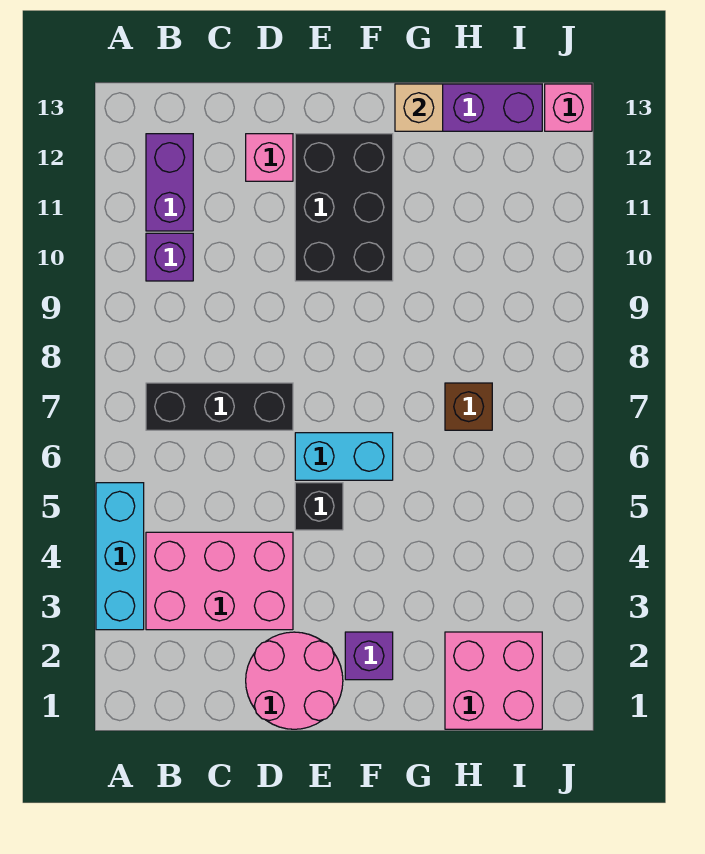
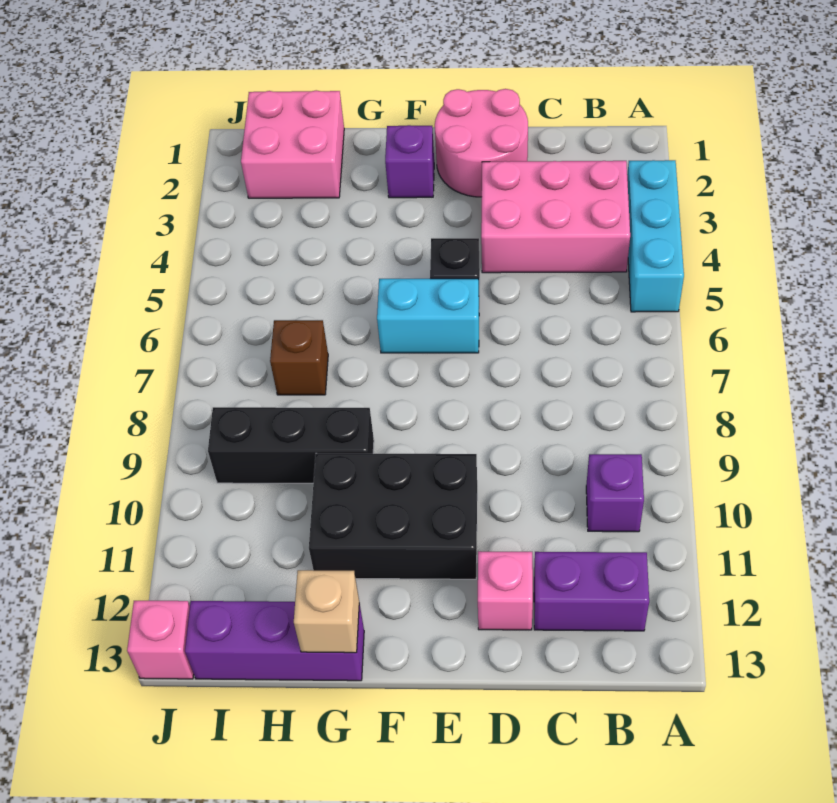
black brick B7:D7 level 1 -> black brick G9:I9 level 1
purple brick B11:B12 level 1 -> purple brick B12:C12 level 1
black brick E10:F12 level 1 -> black brick E10:G11 level 1

